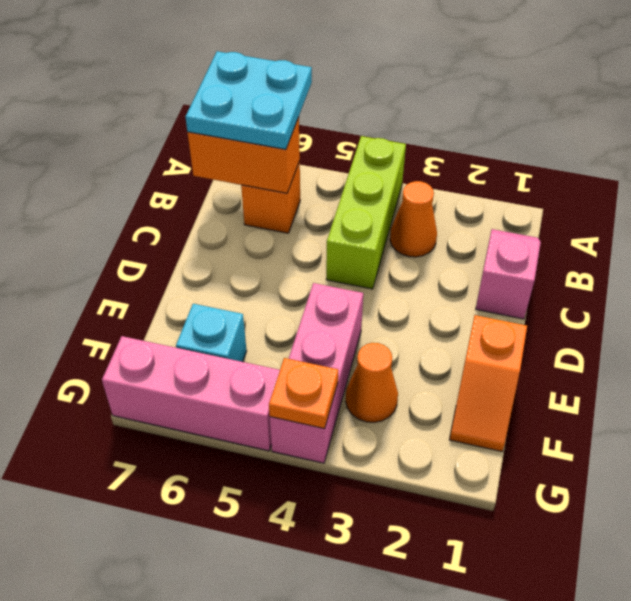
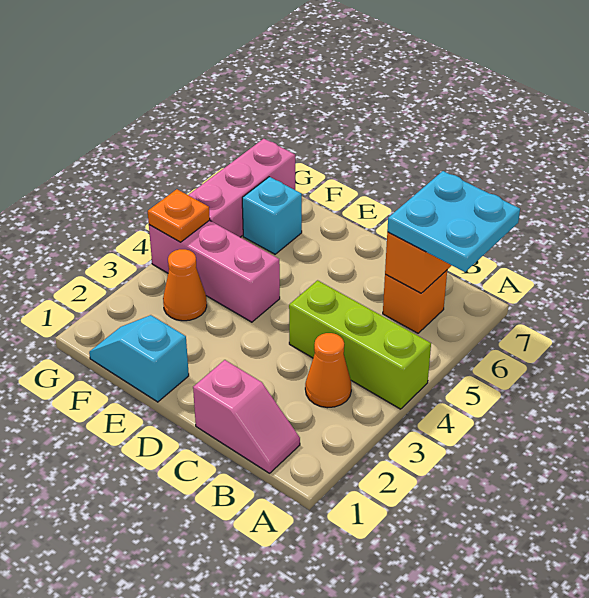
orange slope E1:F1 level 1 top E -> cyan slope E1:F1 level 1 top E

